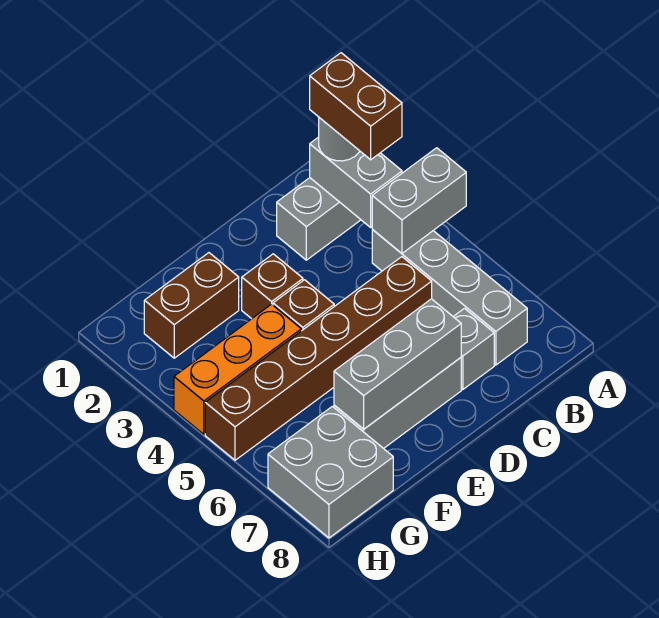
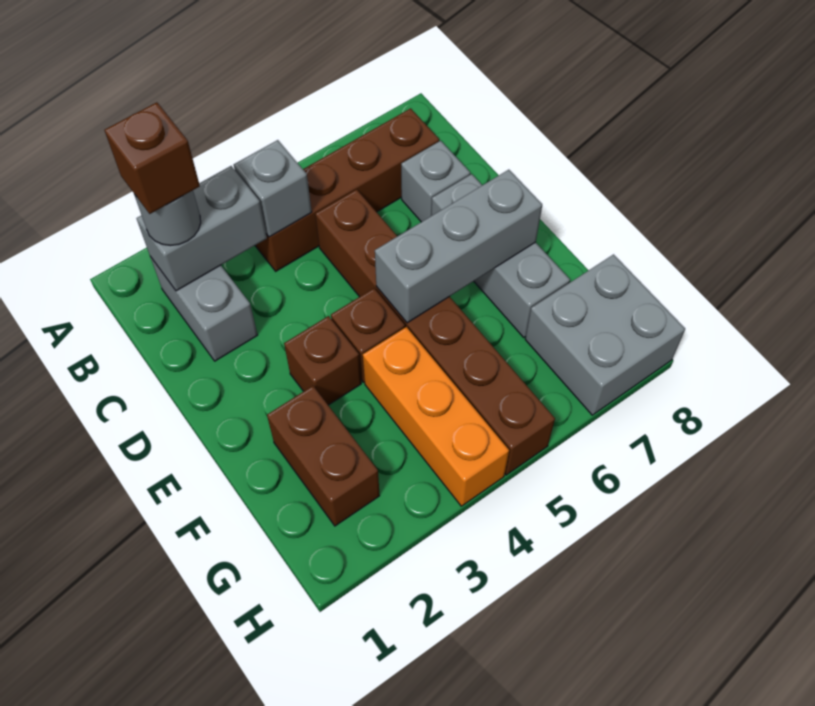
grey brick A4:B4 level 2 -> grey brick B4 level 2
brown brick B2:B3 level 4 -> brown brick B2 level 4
grey brick B4:B7 level 1 -> brown brick B4:B7 level 1
grey brick D7:F7 level 2 -> grey brick E5:E7 level 2

